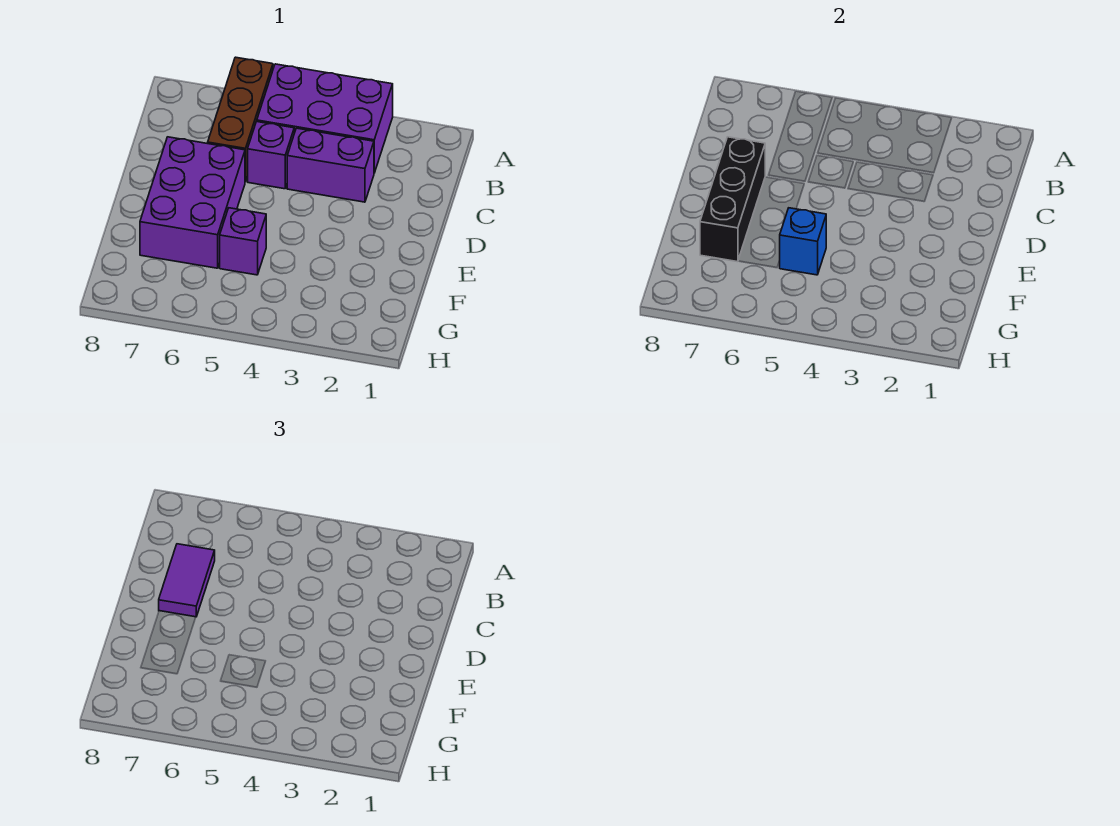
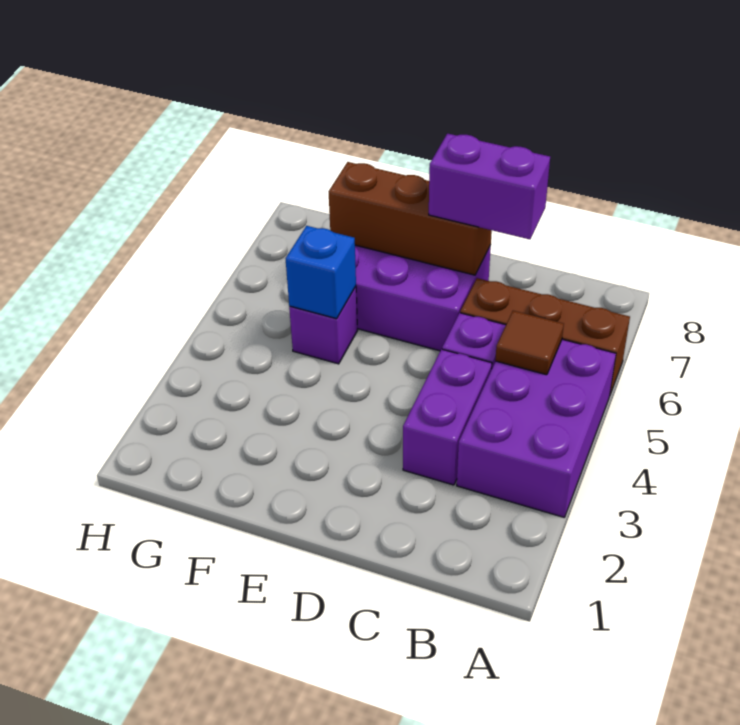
none -> brown tile B5 level 2
purple tile C7:D7 level 3 -> purple brick C7:D7 level 3
black brick D7:F7 level 2 -> brown brick D7:F7 level 2

